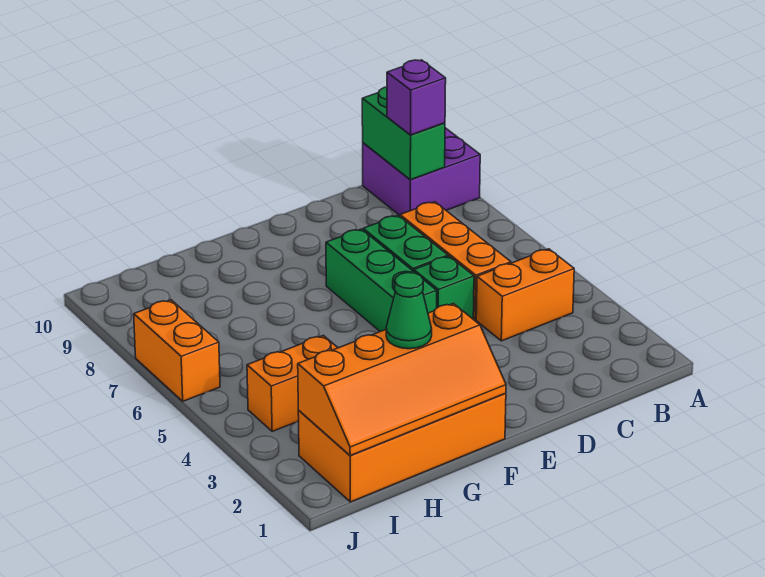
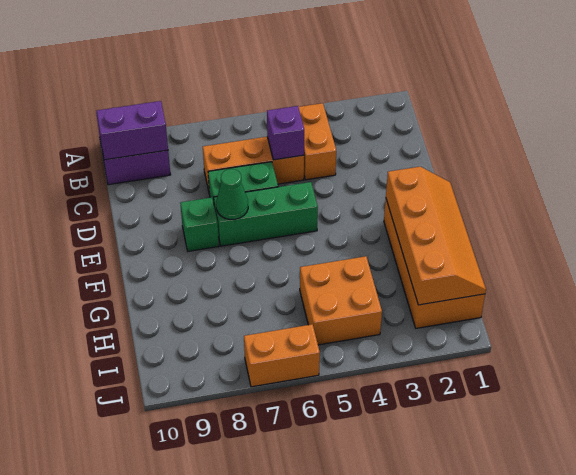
green brick B9:B10 level 2 -> purple brick B9:B10 level 2
purple brick B9 level 3 -> purple brick C5 level 2
green brick D5 level 1 -> green brick E8 level 1
green cone G2 level 3 -> green cone E7 level 2
orange brick H4:I4 level 1 -> orange brick H4:I5 level 1

